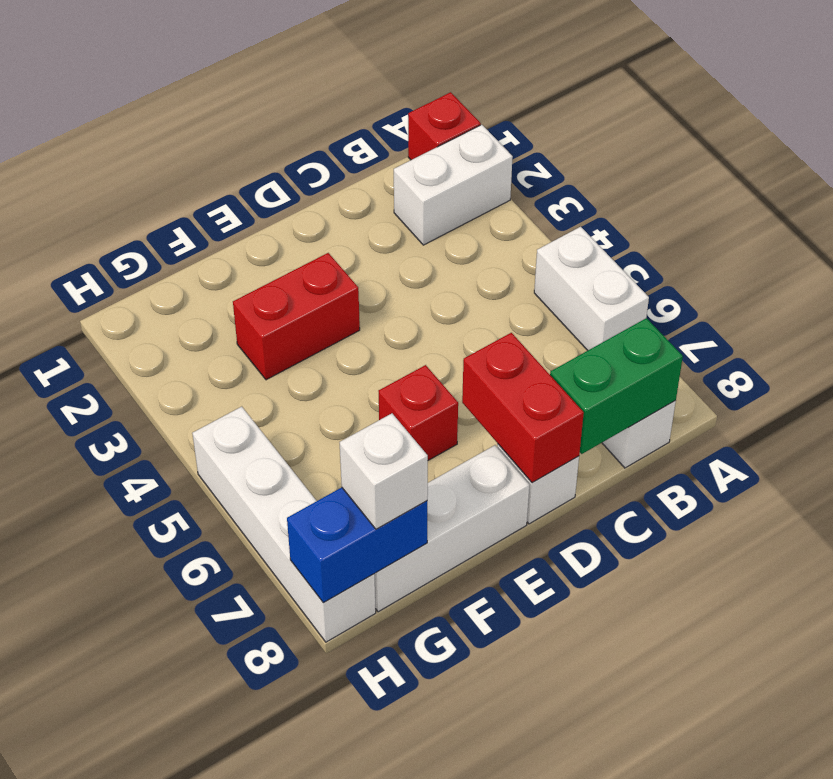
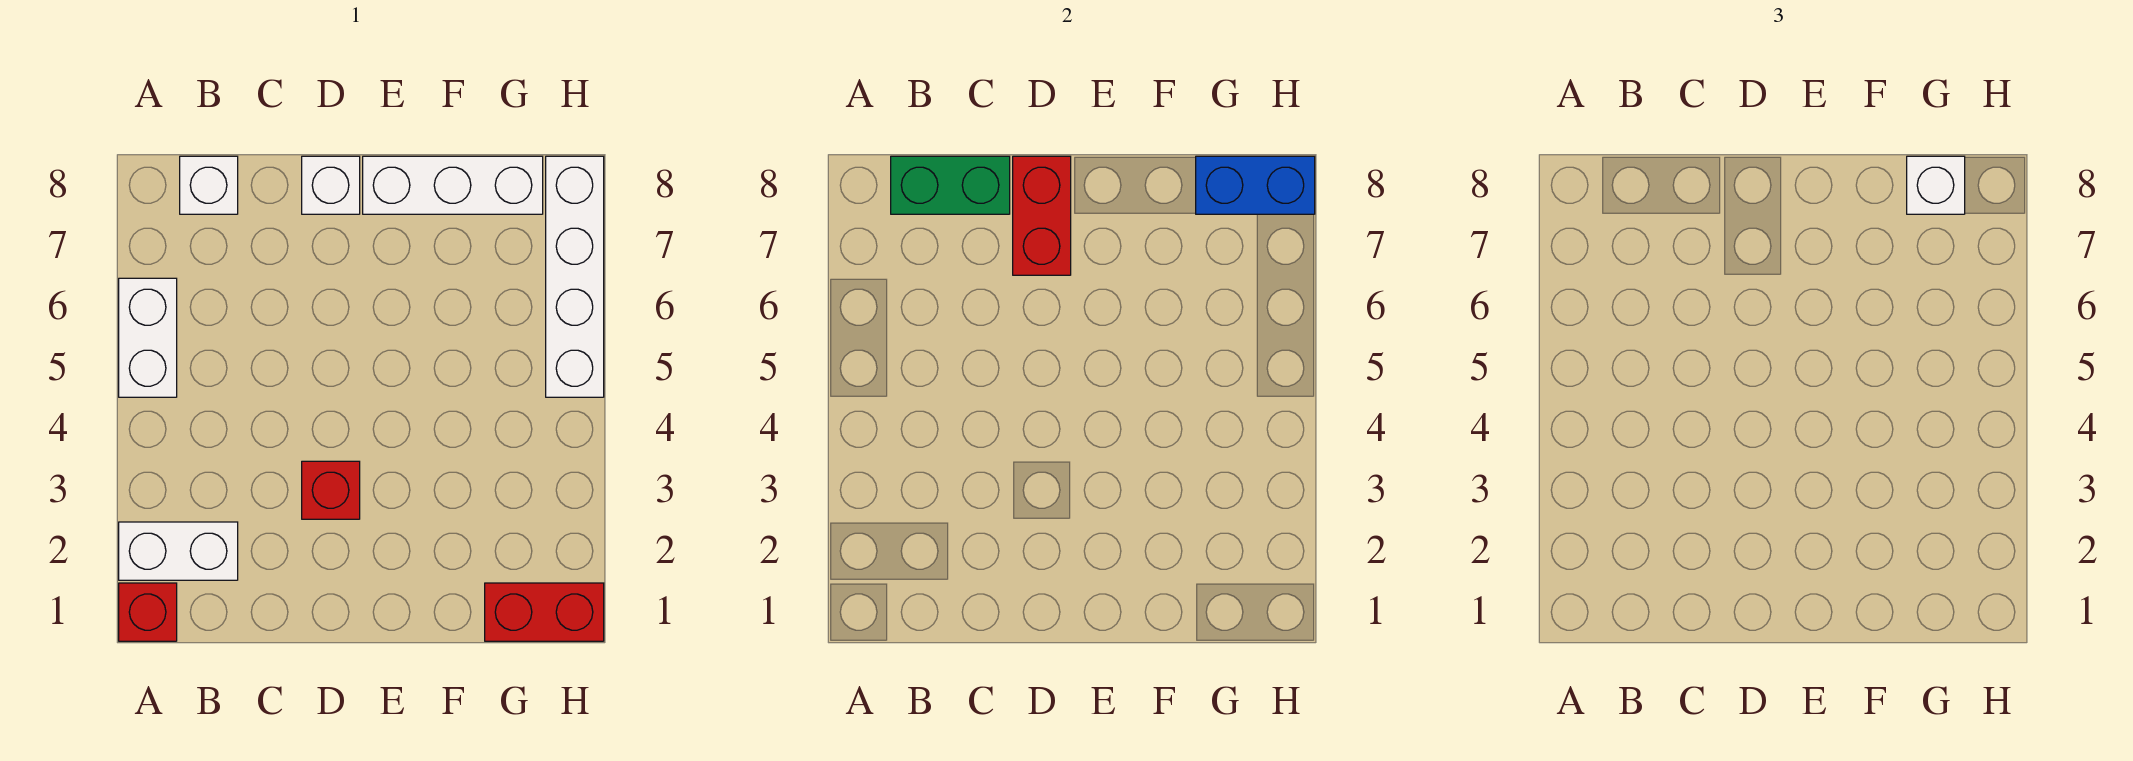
red brick E3:F3 level 1 -> red brick G1:H1 level 1
red brick E6 level 1 -> red brick D3 level 1

